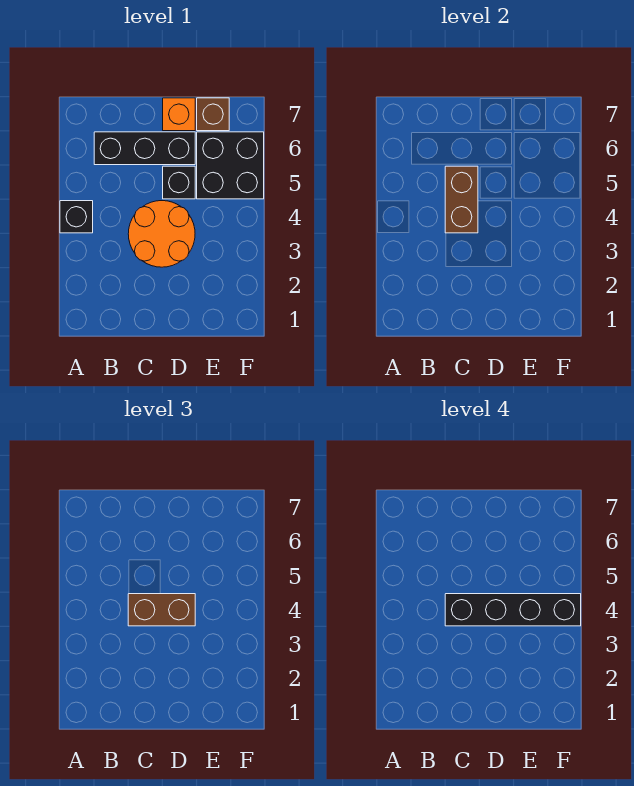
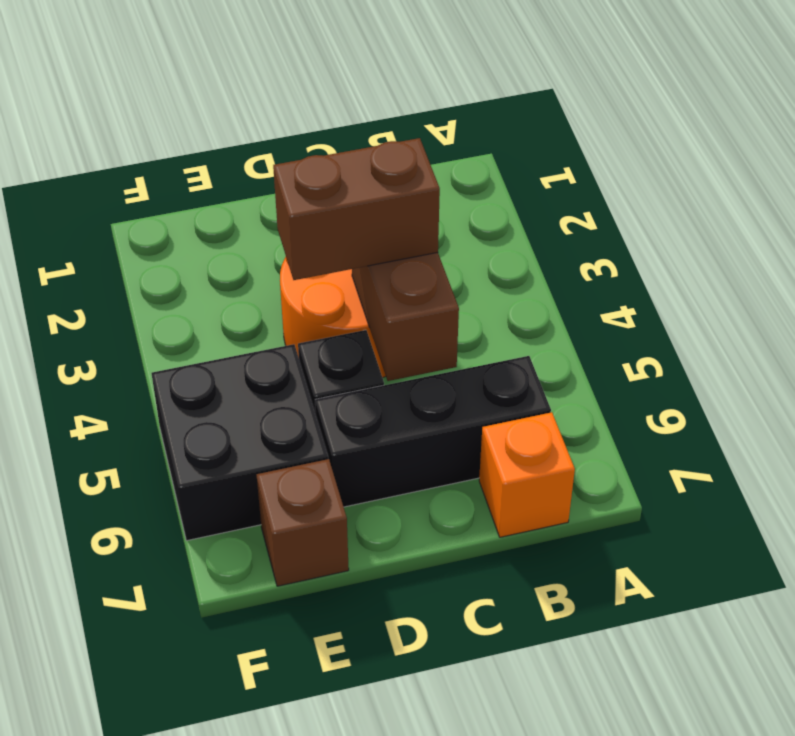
black brick A4 level 1 -> none
black brick C4:F4 level 4 -> none
orange brick D7 level 1 -> orange brick B7 level 1

